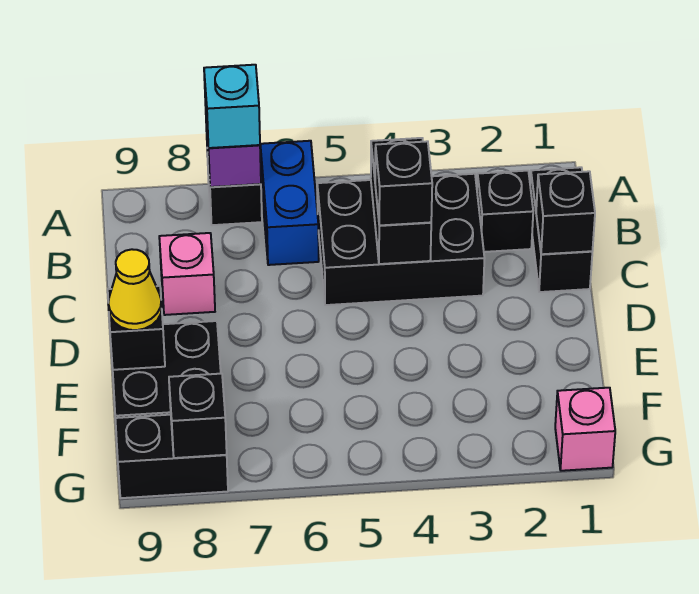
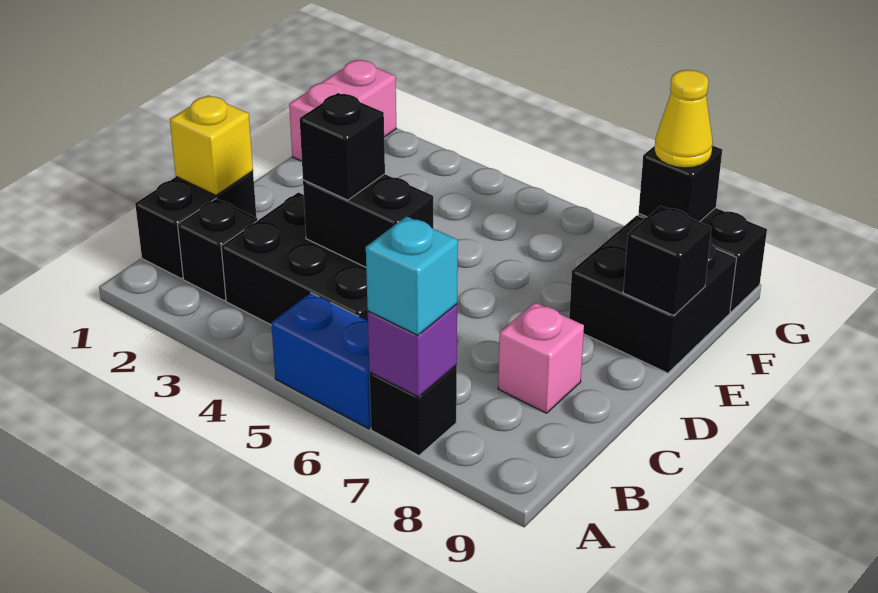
blue brick A6:B6 level 1 -> blue brick A5:A6 level 1
black brick B4:C4 level 2 -> black brick C4:C5 level 2
black brick C1 level 2 -> yellow brick C1 level 2
yellow cone E9 level 3 -> yellow cone G8 level 3
pink brick G1 level 1 -> pink brick F1:G1 level 1

